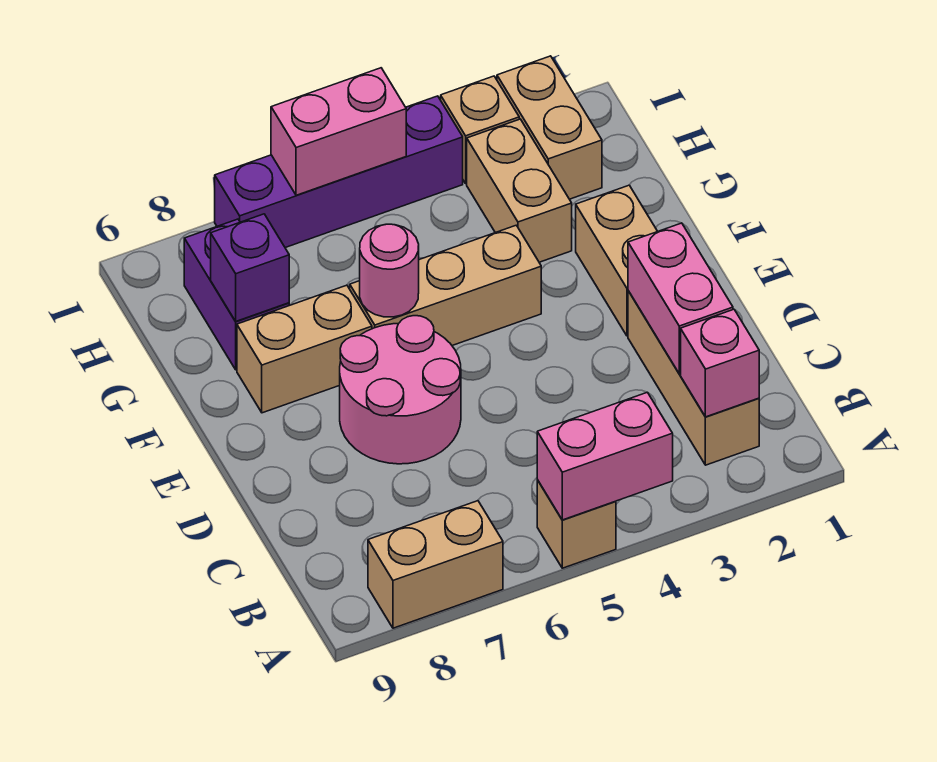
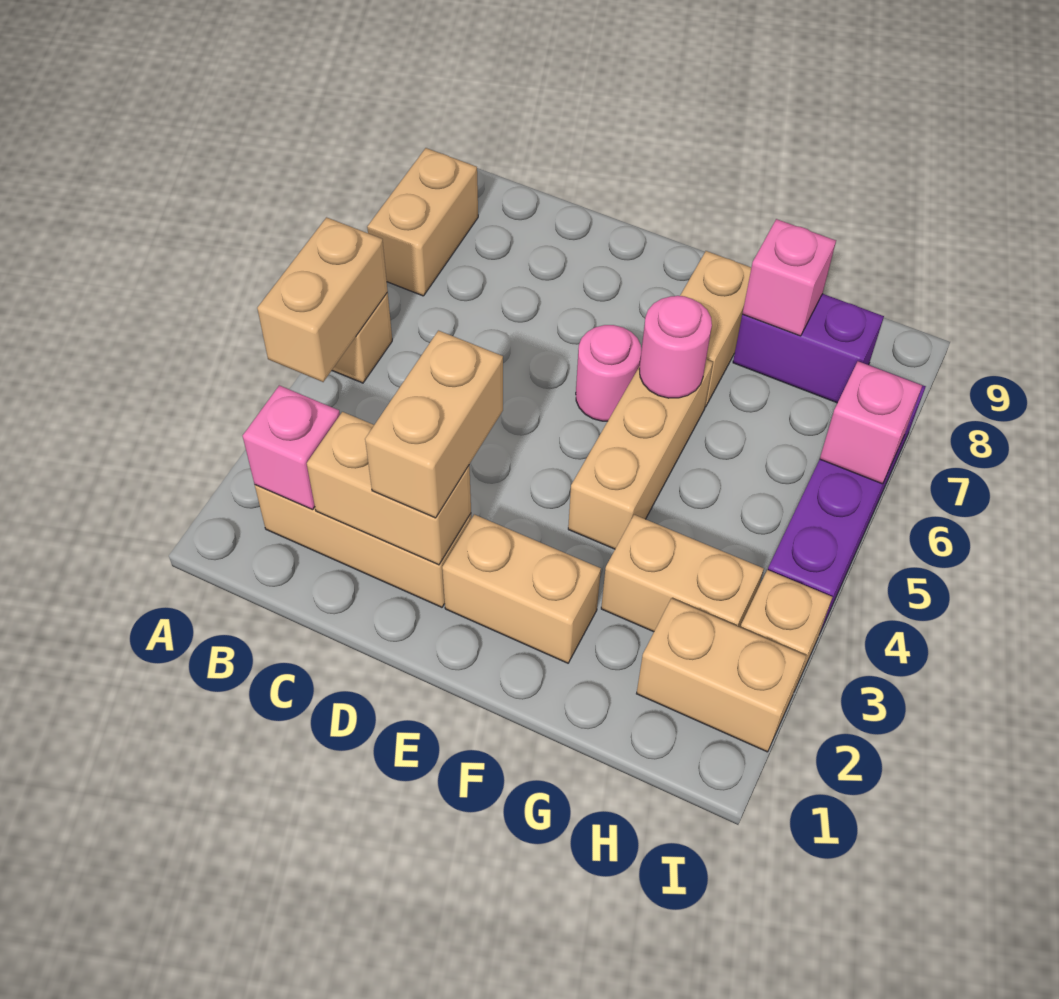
pink brick A4:A5 level 2 -> tan brick A4:A5 level 2
pink brick C2:D2 level 2 -> tan brick C2:D2 level 2
none -> tan brick D2:D3 level 3
pink round brick D6:E7 level 1 -> pink round brick E6 level 1
purple brick G8 level 2 -> pink brick G8 level 2
pink brick I5:I6 level 2 -> pink brick I6 level 2

